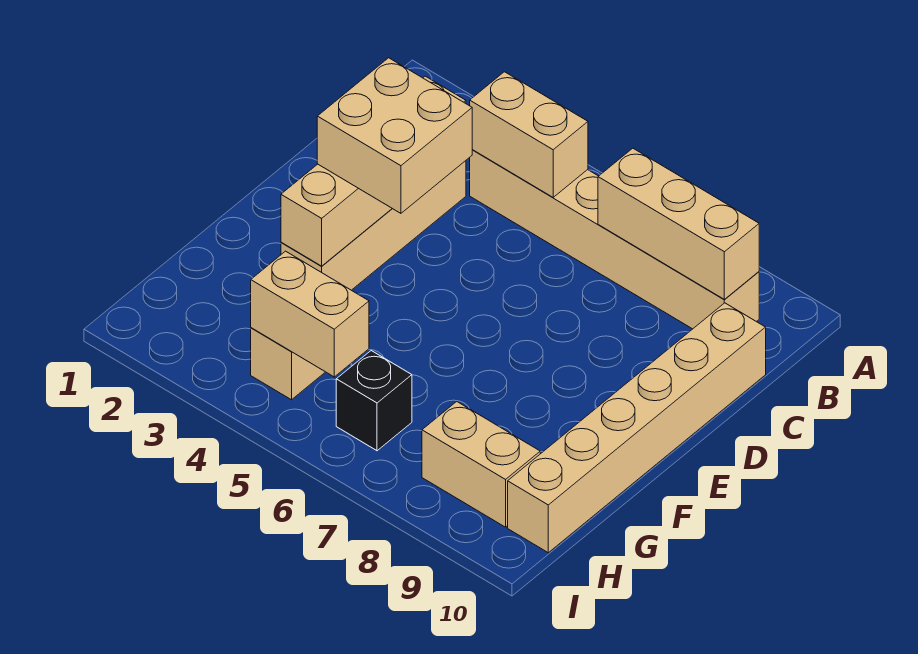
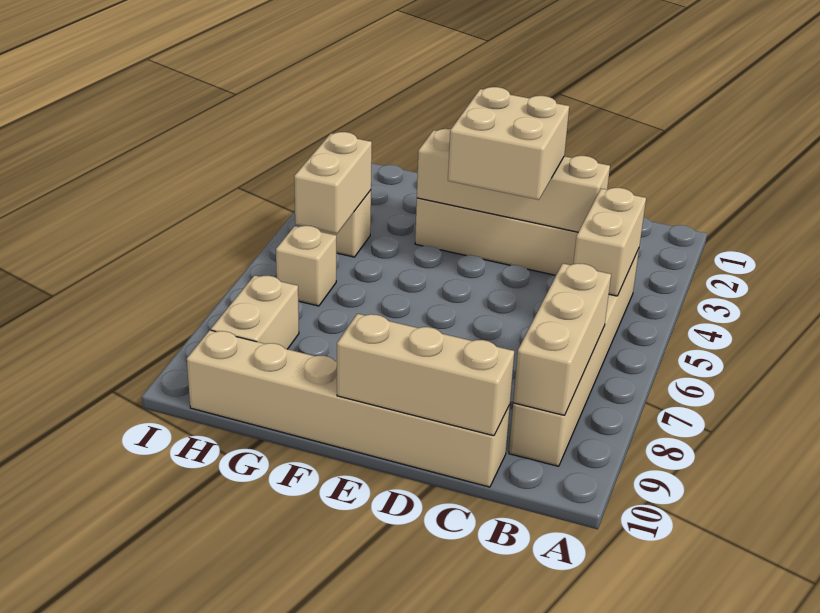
none -> tan brick C10:E10 level 2
black brick H6 level 1 -> tan brick H6 level 1

